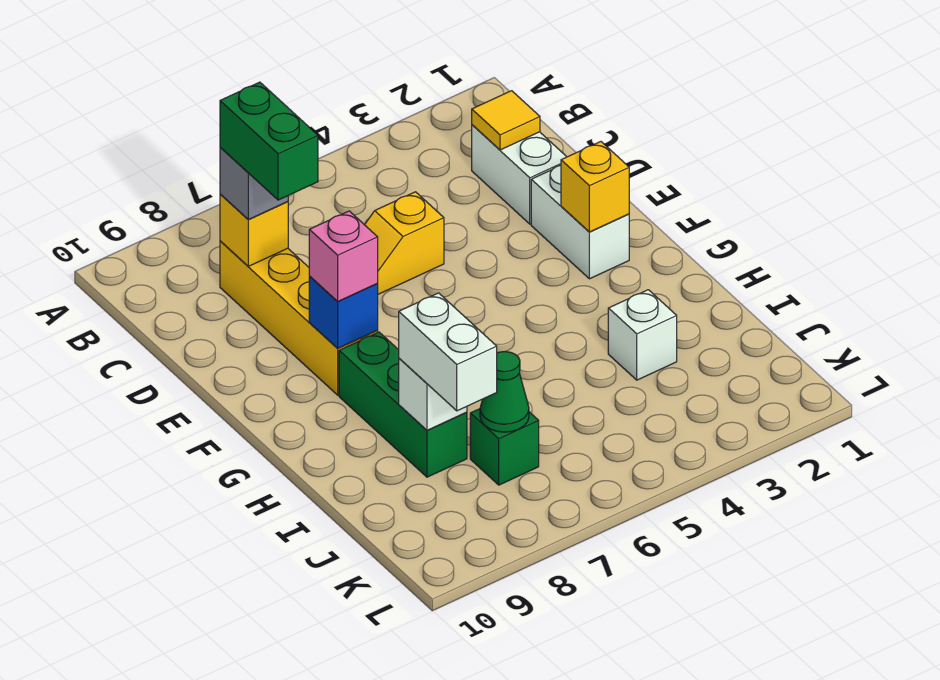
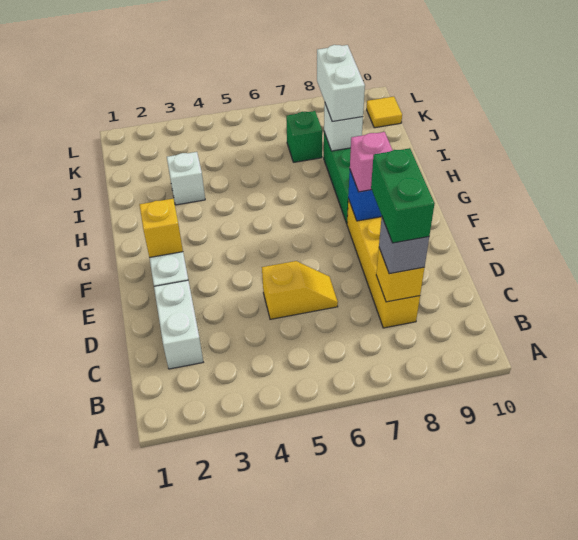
yellow tile C2 level 2 -> yellow tile K10 level 1
green cone J7 level 2 -> none

